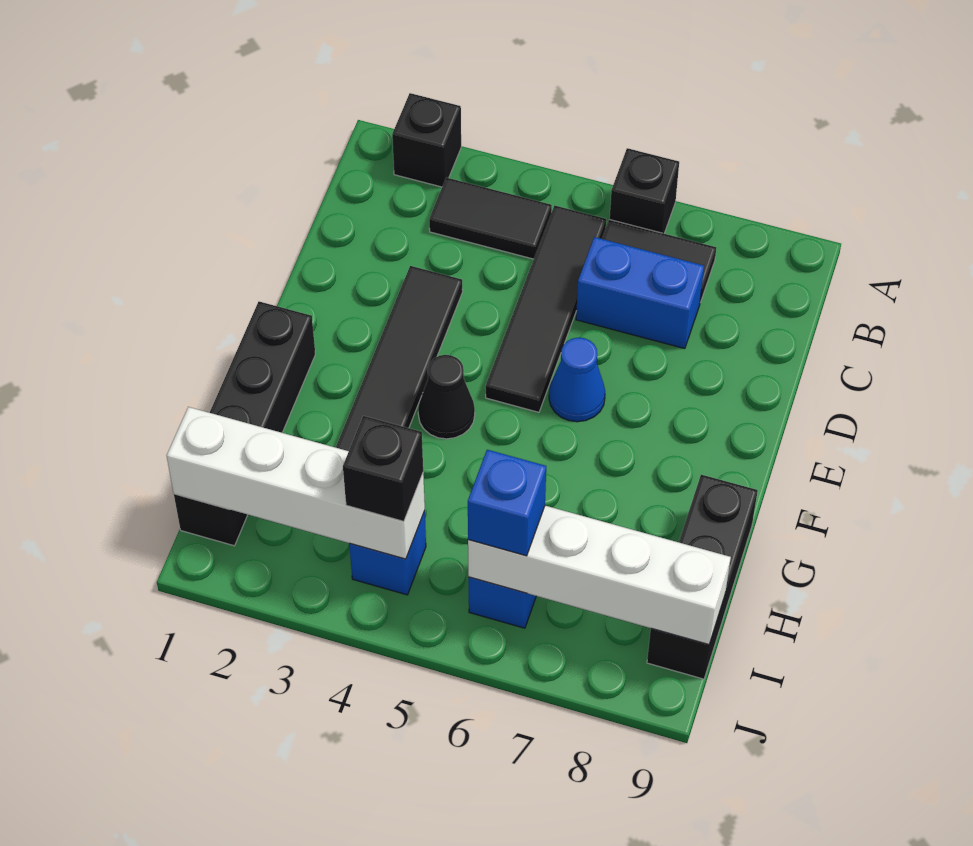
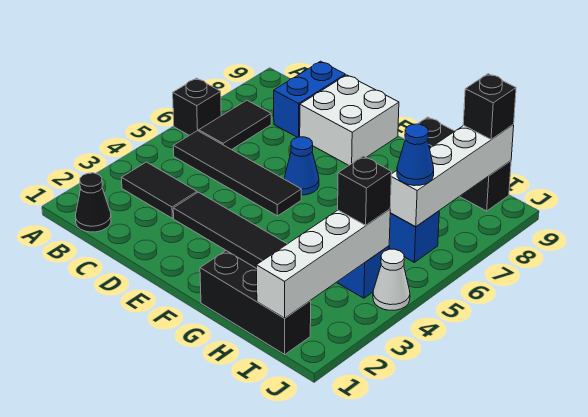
black brick A2 level 1 -> black brick I9 level 3
black tile B3:B4 level 1 -> black tile B3:C3 level 1
blue brick C6:C7 level 1 -> blue brick C8:C9 level 1
none -> white brick D8:E9 level 1
black brick F1:I1 level 1 -> black brick G1:I1 level 1
black cone F4 level 1 -> black cone B1 level 1
blue brick I6 level 3 -> blue cone I6 level 3
none -> white cone J4 level 1

